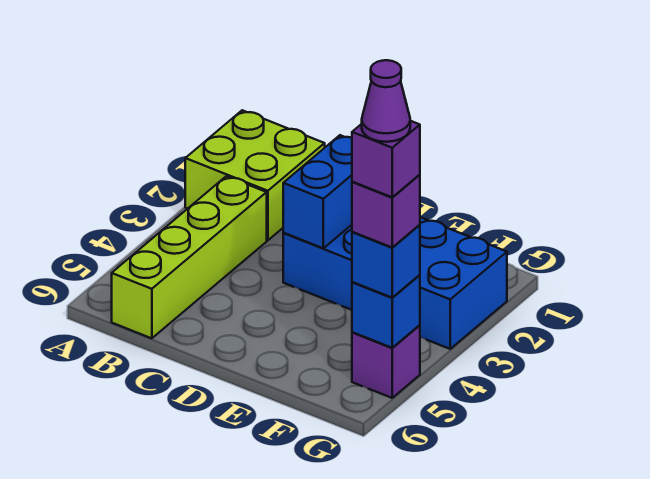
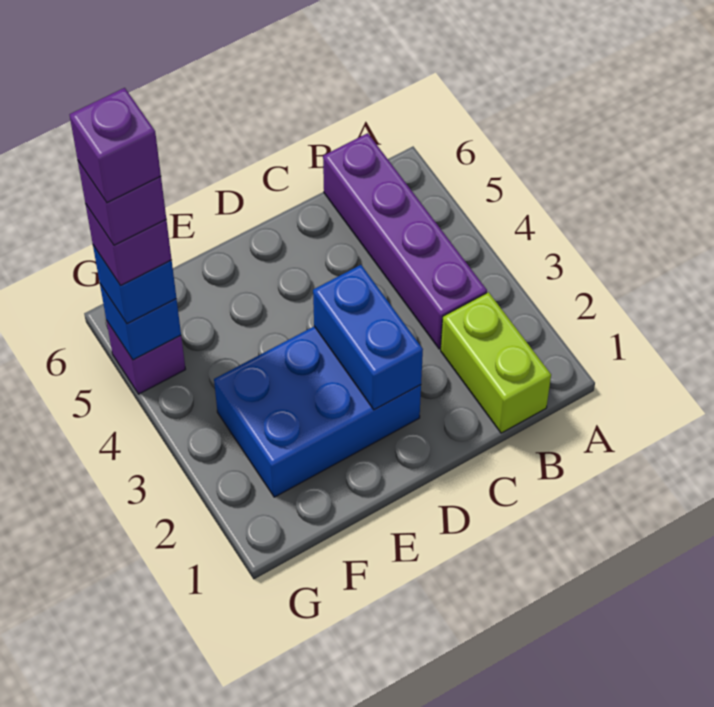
lime brick A1:B2 level 1 -> lime brick B1:B2 level 1
lime brick B3:B6 level 1 -> purple brick B3:B6 level 1
blue brick D2:G3 level 1 -> blue brick D2:F3 level 1
purple cone G5 level 6 -> purple brick G5 level 6

